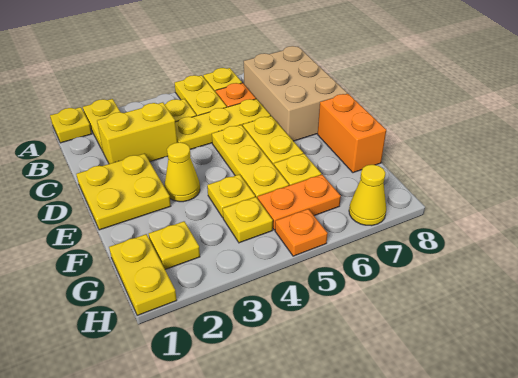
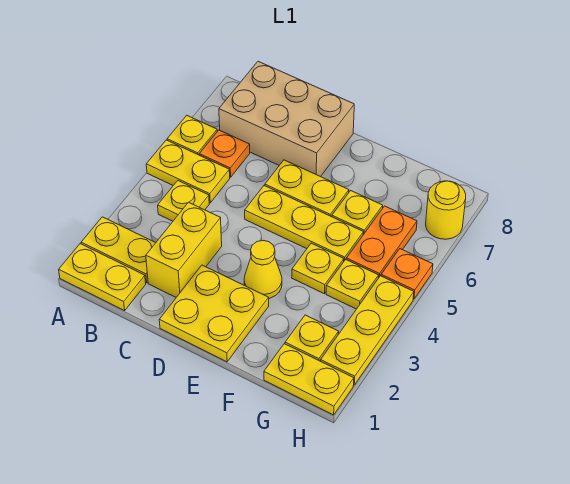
yellow plate A1 level 1 -> yellow plate A1:B1 level 1
yellow plate C4:C6 level 1 -> yellow plate H2:H4 level 1
orange brick E8:F8 level 1 -> none
yellow cone H7 level 1 -> yellow round brick H7 level 1

